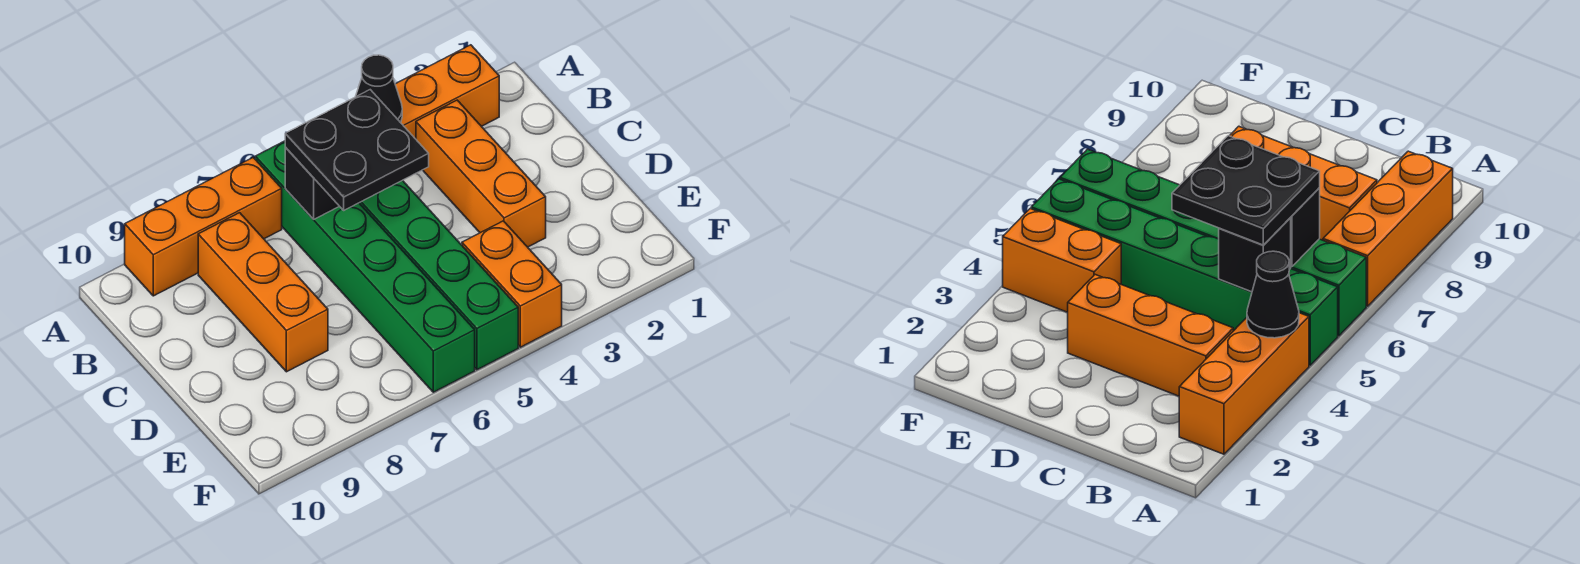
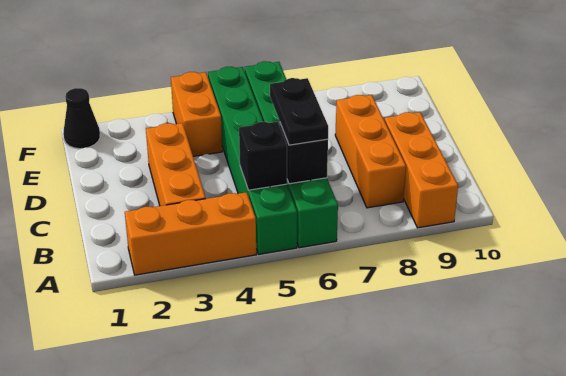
black cone A4 level 2 -> black cone F1 level 1
orange brick A7:A9 level 1 -> orange brick A9:C9 level 1
black plate B5:C6 level 3 -> black plate B6:C6 level 3

